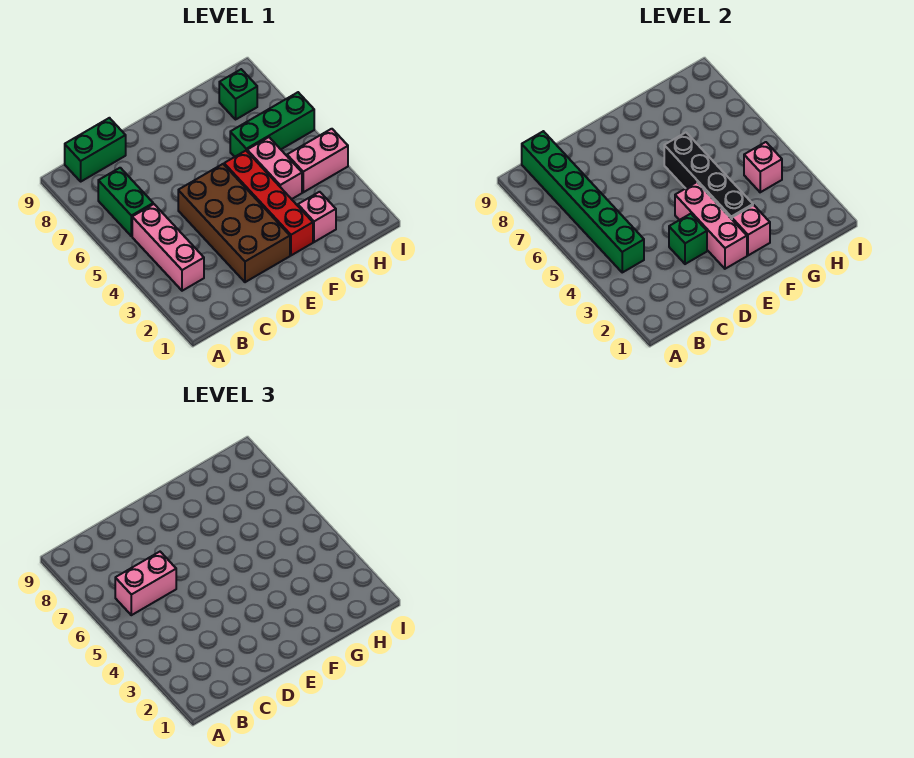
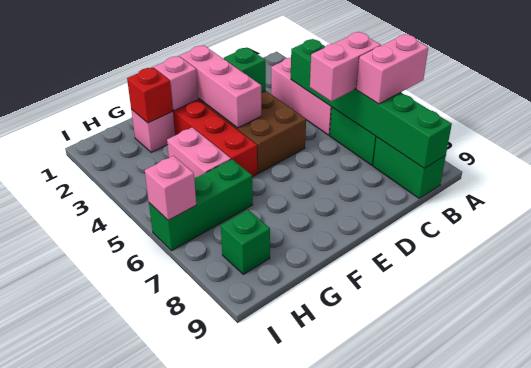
green brick B9:C9 level 1 -> green brick B8:B9 level 1
black brick F3:F6 level 2 -> none
none -> red brick G2 level 2
pink brick H4:I4 level 1 -> pink brick A7:B7 level 3
pink brick H4 level 2 -> pink brick I6 level 2

